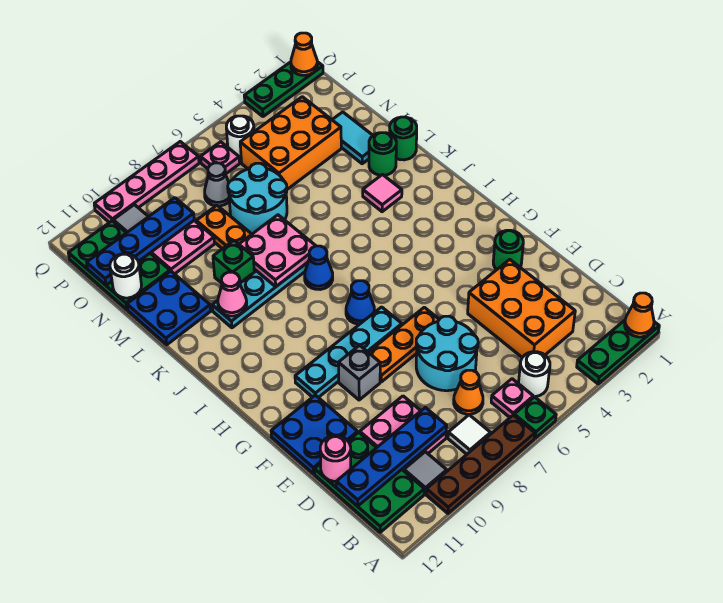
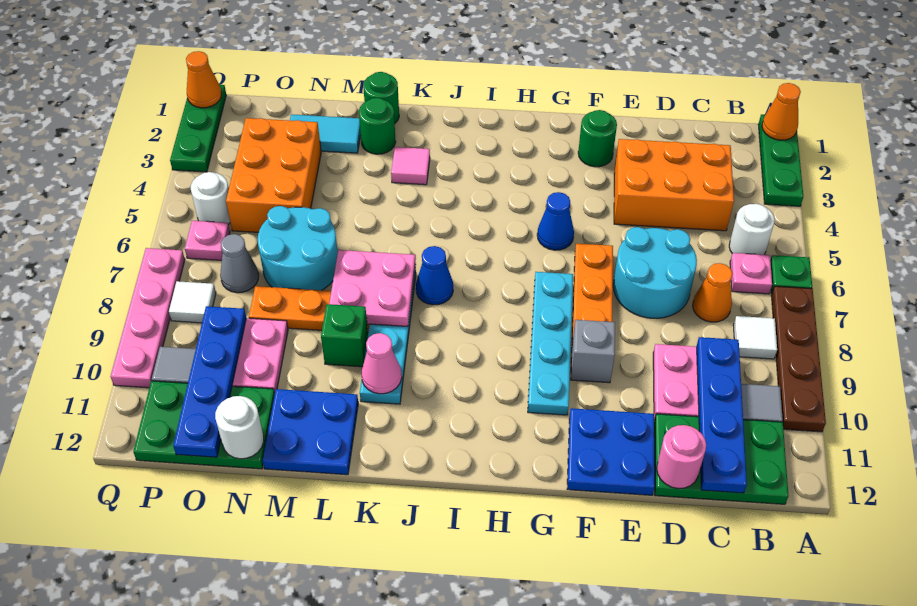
blue cone H7 level 1 -> blue cone G5 level 1
none -> white tile P8 level 1

